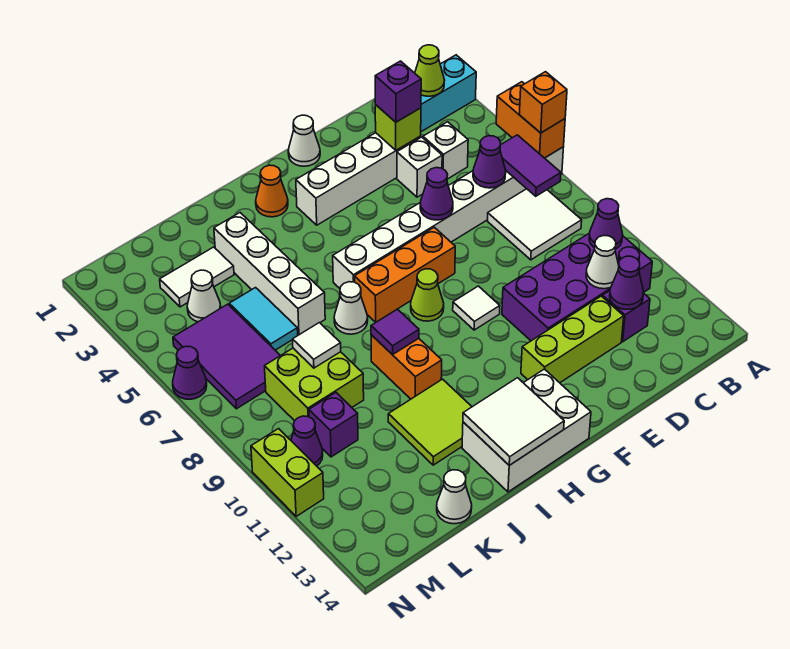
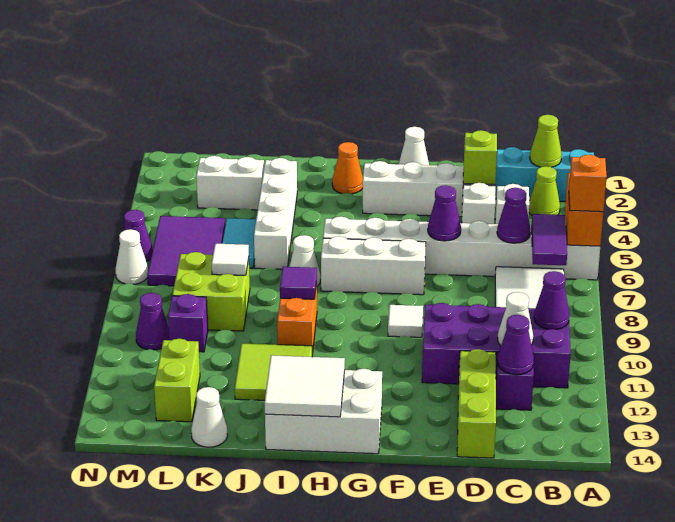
purple brick D3 level 3 -> none
lime brick D12:F12 level 1 -> lime brick D12:D14 level 1
orange brick F7:H7 level 1 -> white brick F7:H7 level 1
lime cone G8 level 1 -> lime cone B3 level 1
white tile K3:L3 level 1 -> white brick K3:L3 level 1
white cone L4 level 1 -> white cone N7 level 1
lime brick N10:N11 level 1 -> lime brick L12:L13 level 1

